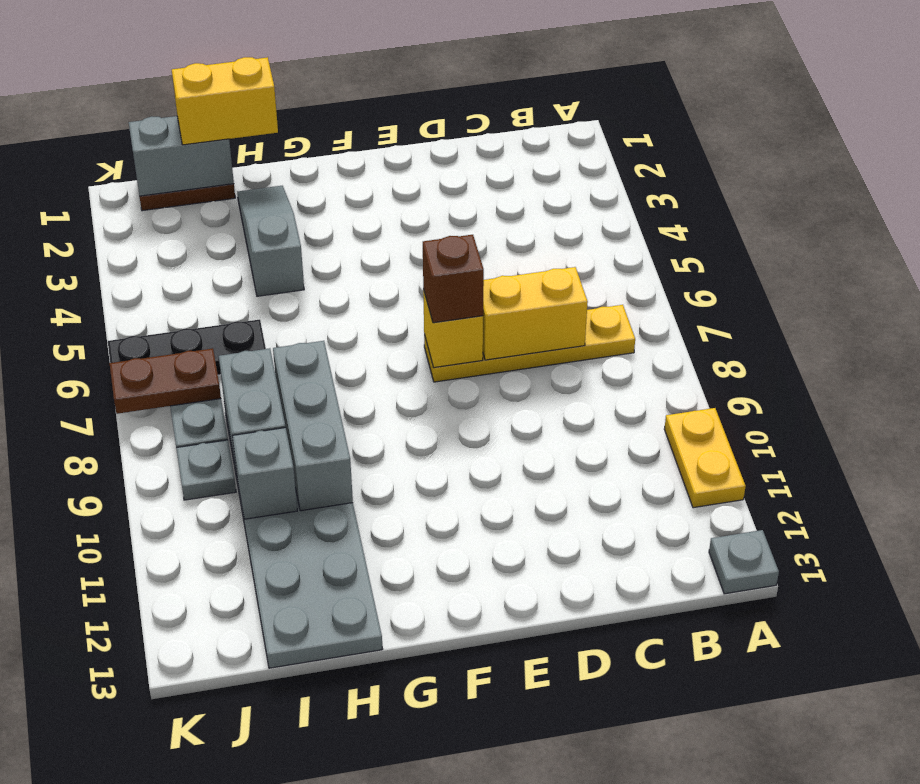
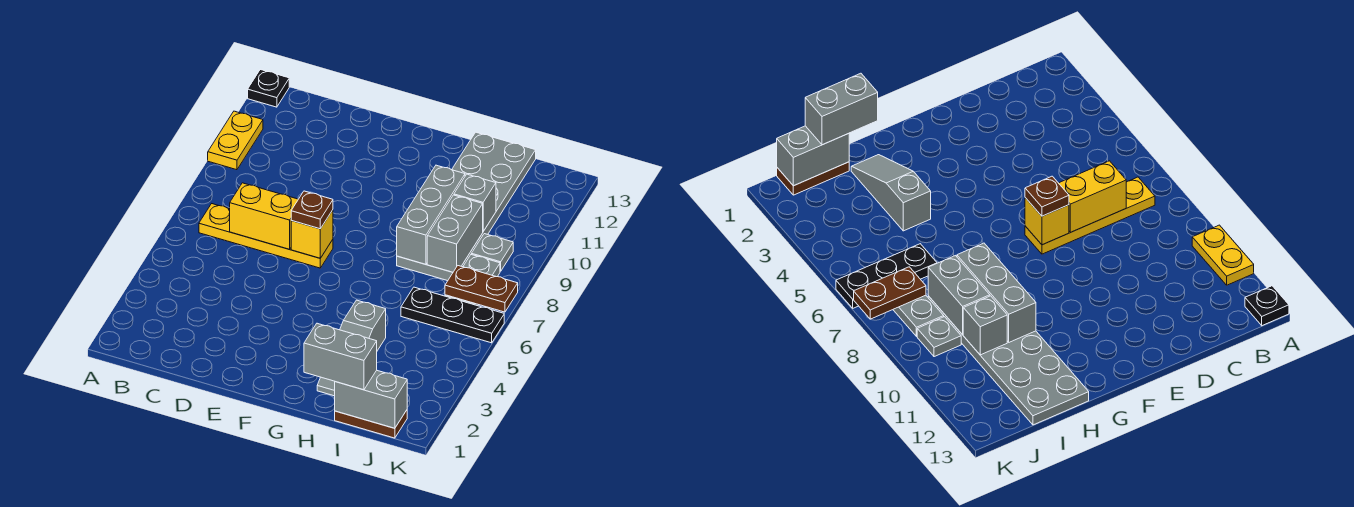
grey plate A13 level 1 -> black plate A13 level 1
brown brick E7 level 3 -> brown plate E7 level 3
yellow brick H1:I1 level 3 -> grey brick H1:I1 level 3

